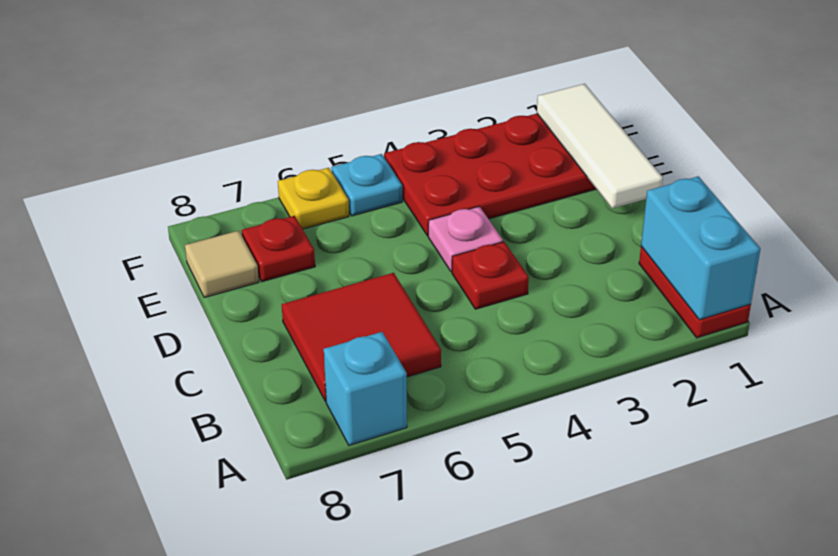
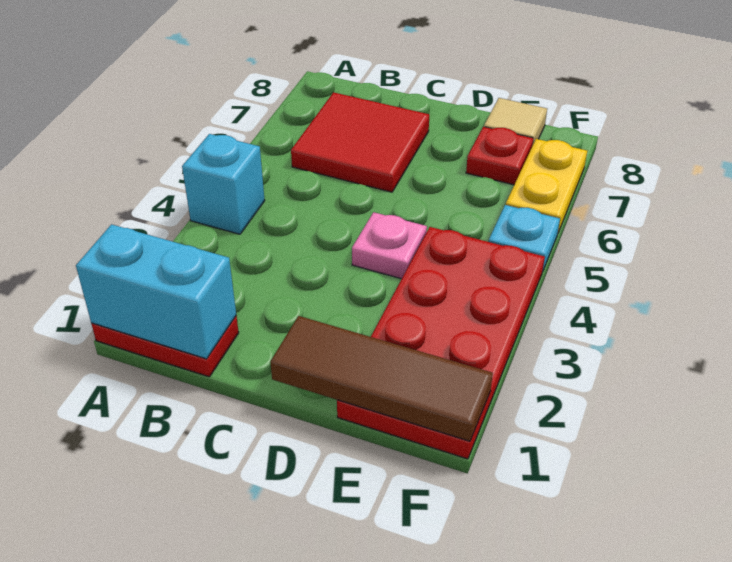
cyan brick A7 level 1 -> cyan brick A4 level 1
red plate C4 level 1 -> none
white tile D1:F1 level 2 -> brown tile D1:F1 level 2
yellow plate F6 level 1 -> yellow plate F6:F7 level 1

